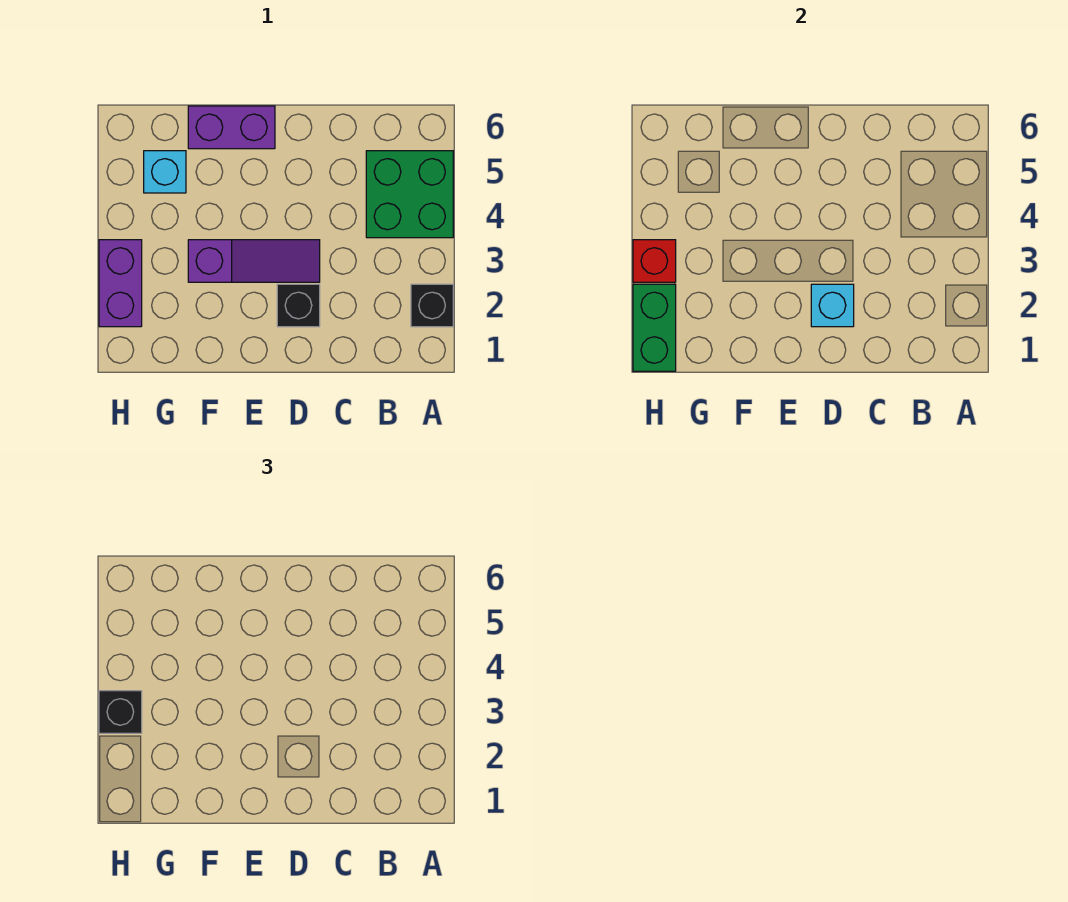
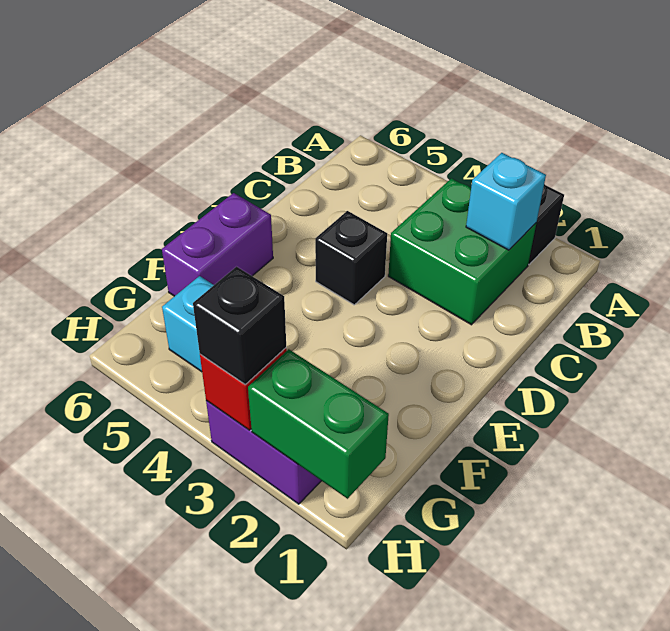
green brick A4:B5 level 1 -> green brick B2:C3 level 1
black brick D2 level 1 -> black brick D4 level 1
cyan brick D2 level 2 -> cyan brick B2 level 2
purple slope D3:F3 level 1 top F -> none

